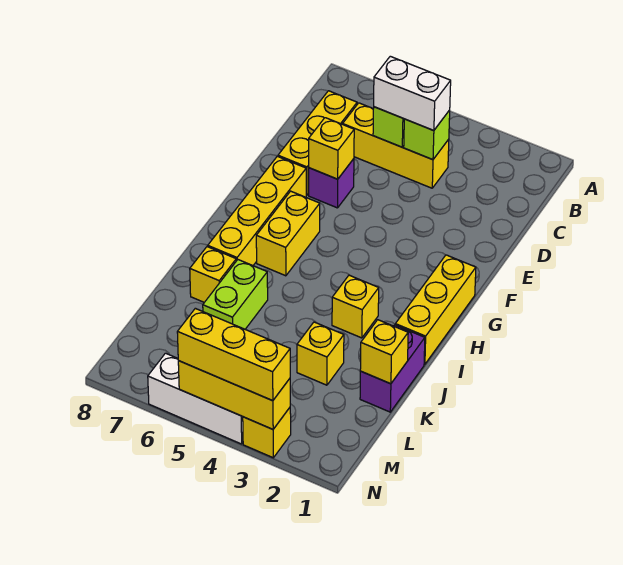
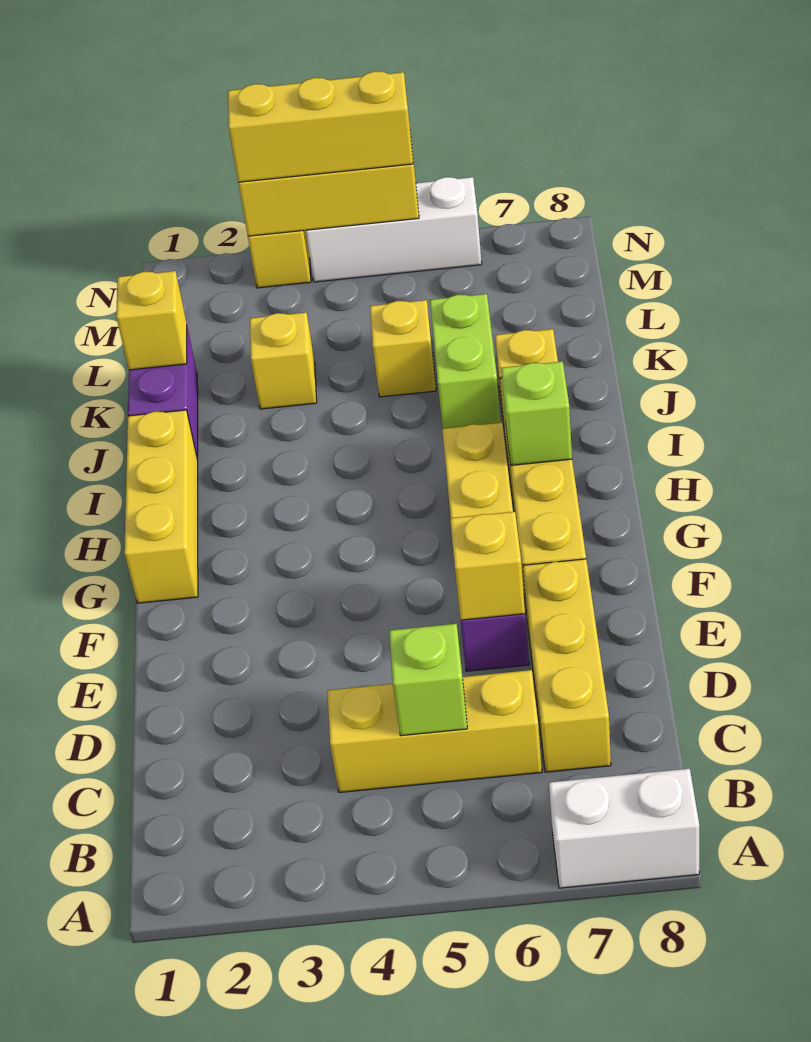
lime brick C4 level 2 -> lime brick H7 level 2
white brick C4:C5 level 3 -> white brick A7:A8 level 1
yellow brick I3 level 1 -> yellow brick K5 level 1

